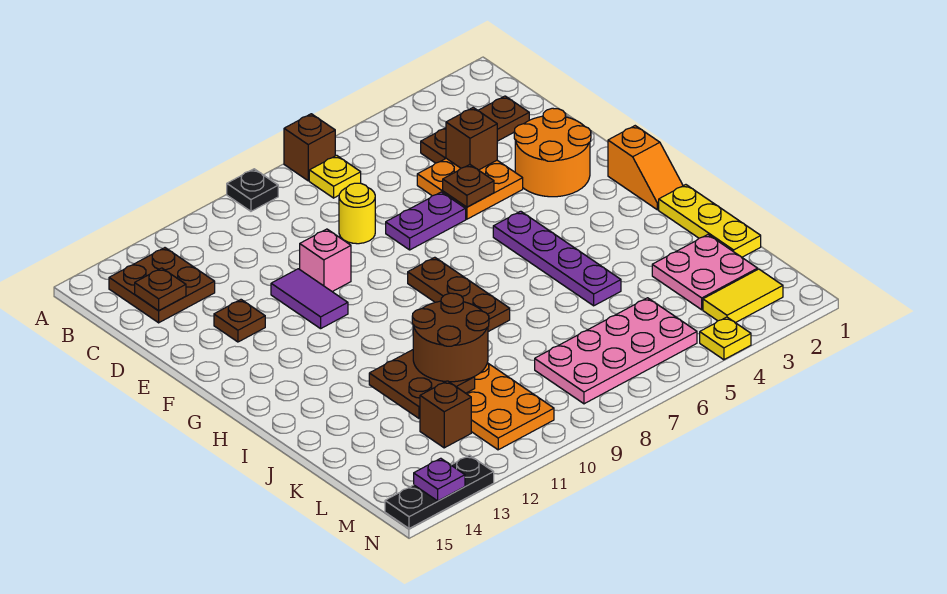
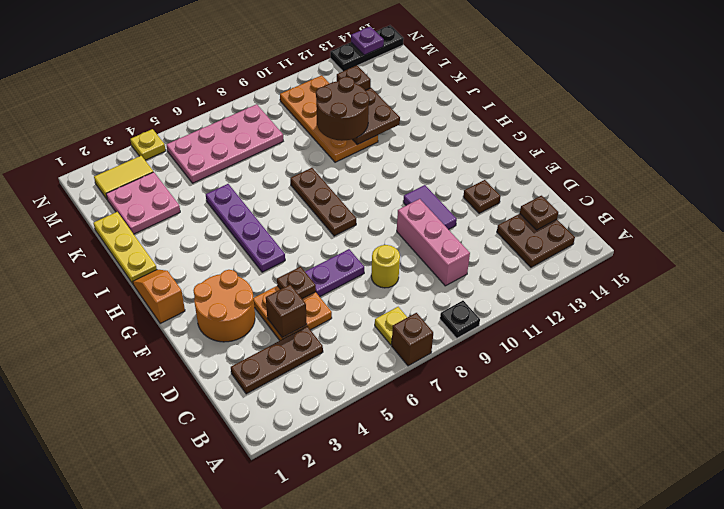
pink brick E10 level 1 -> pink brick C10:E10 level 1

